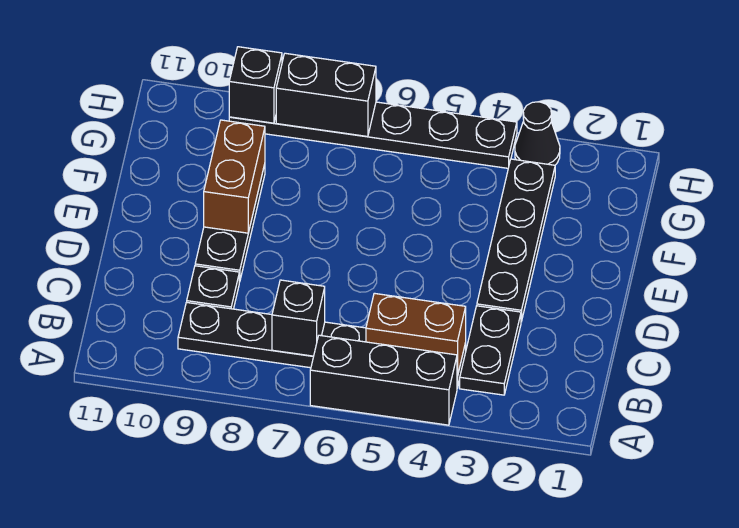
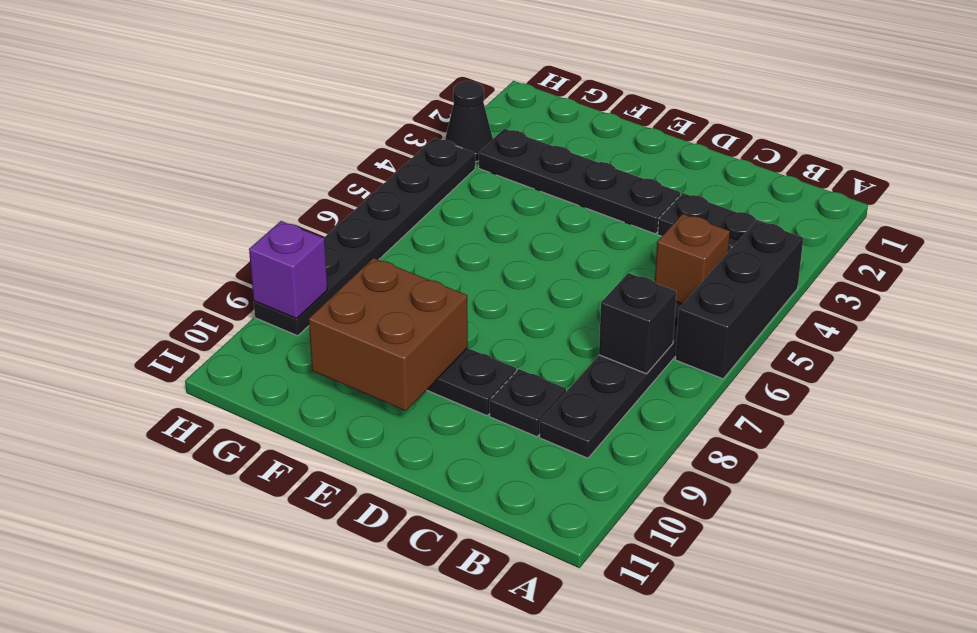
brown brick B4:B5 level 2 -> brown brick B5 level 2
brown brick E9:F9 level 2 -> brown brick E9:F10 level 2
black brick H7:H8 level 2 -> none
black brick H9 level 2 -> purple brick H9 level 2

